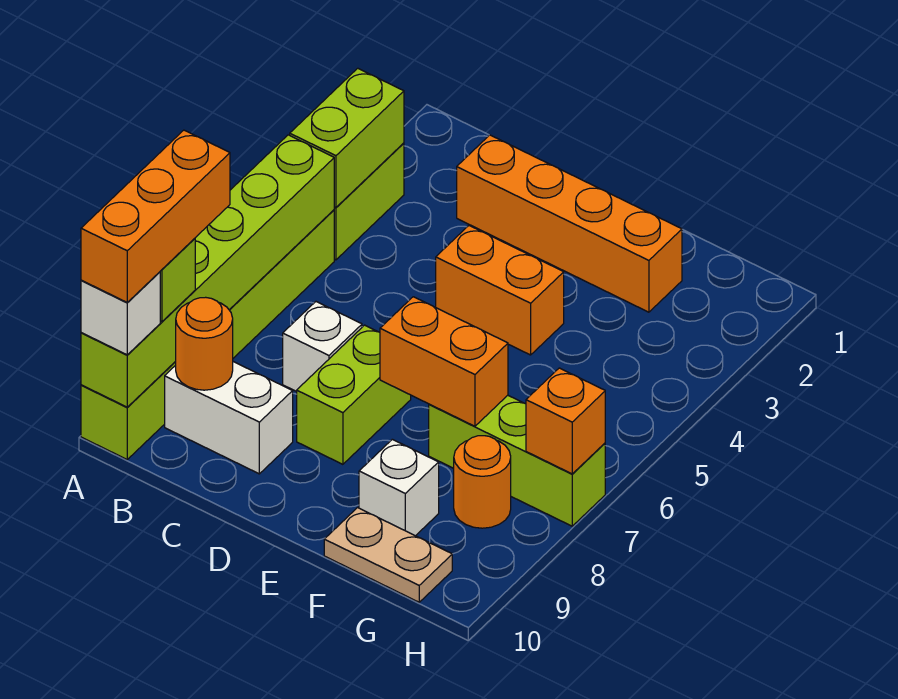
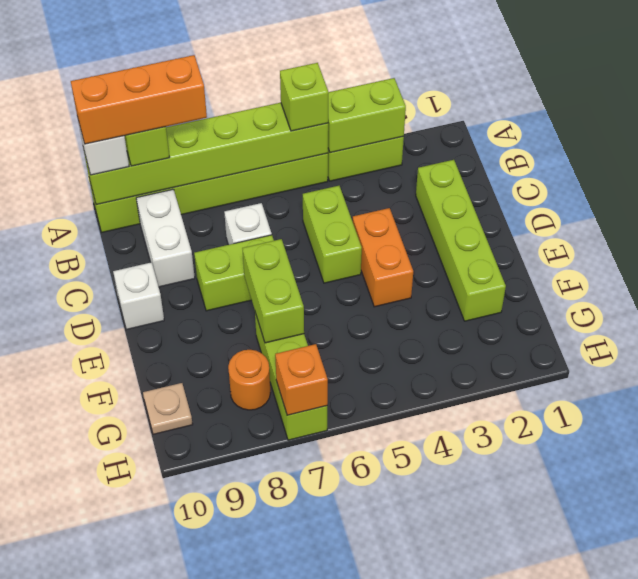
none -> lime brick A5 level 3
orange round brick B9 level 2 -> none
orange brick C2:F2 level 1 -> lime brick C2:F2 level 1
none -> lime brick C5:D5 level 1
orange brick E7:F7 level 2 -> lime brick E7:F7 level 2
white brick F9 level 1 -> white brick D10 level 1
tan plate F10:G10 level 1 -> tan plate G10 level 1

